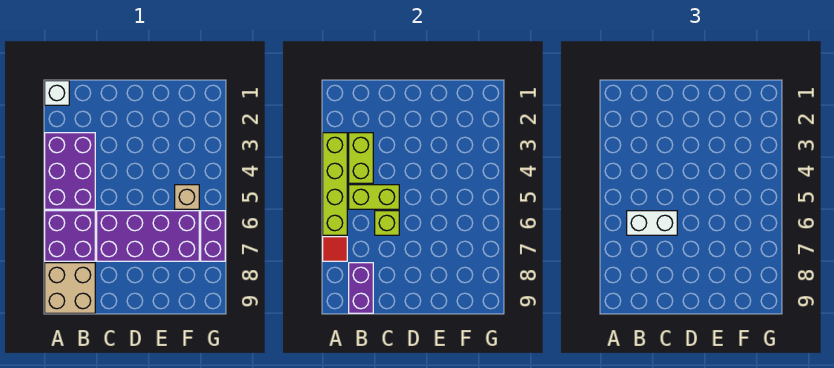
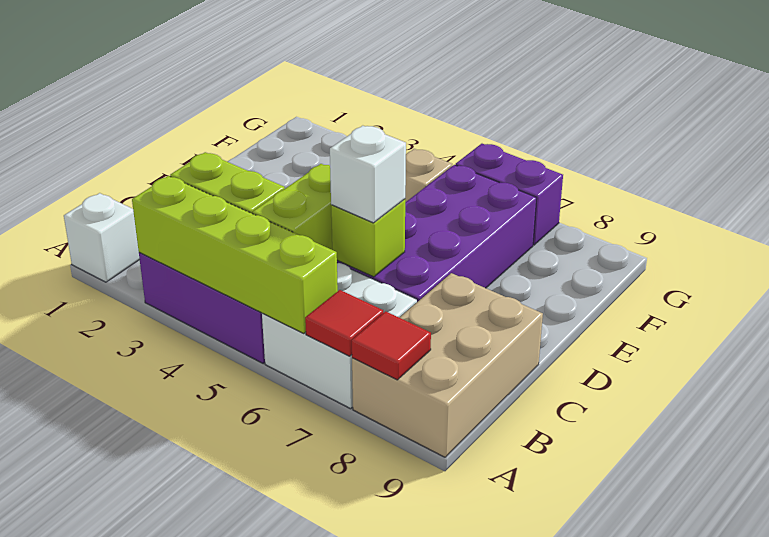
purple brick A6:B7 level 1 -> white brick A6:B7 level 1
tan brick A8:B9 level 1 -> tan brick A8:C9 level 1
none -> red tile A8 level 2
white brick B6:C6 level 3 -> white brick C6 level 3
purple brick B8:B9 level 2 -> none

